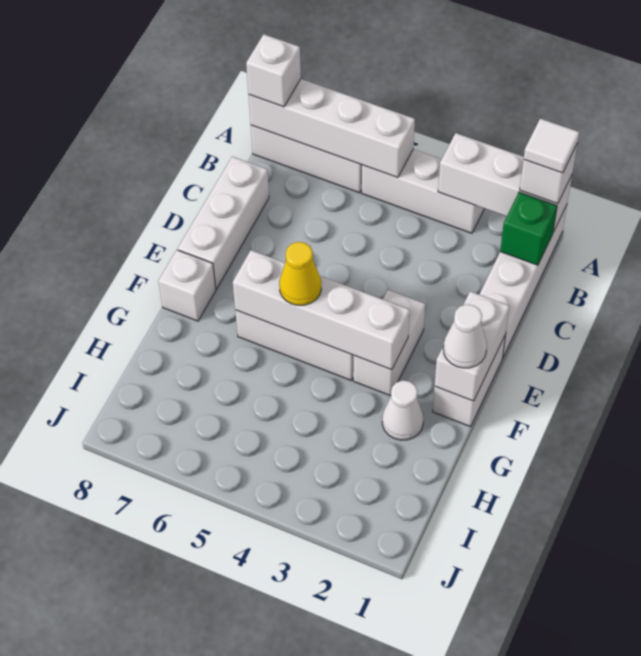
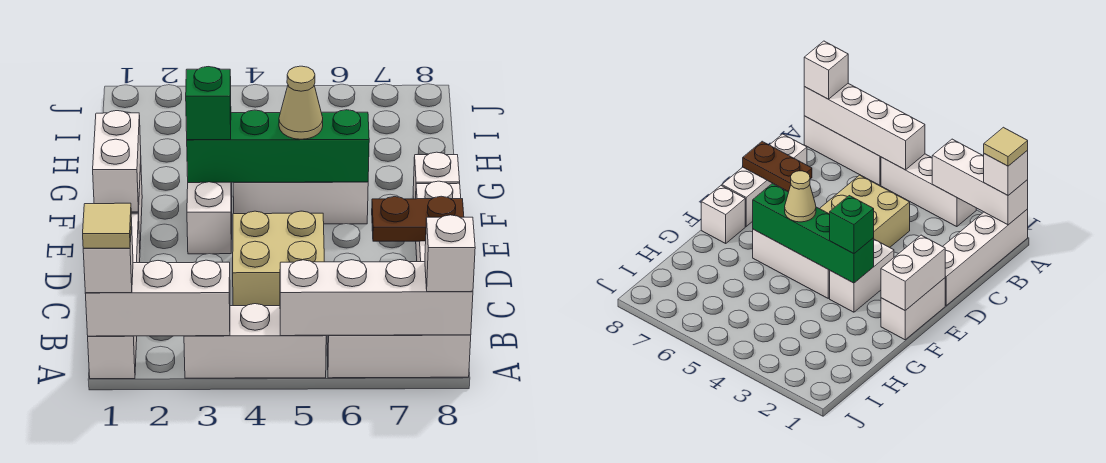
white tile A1 level 4 -> tan tile A1 level 4
green brick B1 level 2 -> green brick F3 level 3
none -> tan brick C4:D5 level 1
none -> brown plate D7:D8 level 2
white cone F1 level 3 -> none
white brick F3:F6 level 2 -> green brick F3:F6 level 2
yellow cone F5 level 3 -> tan cone F5 level 3
white cone G2 level 1 -> none

